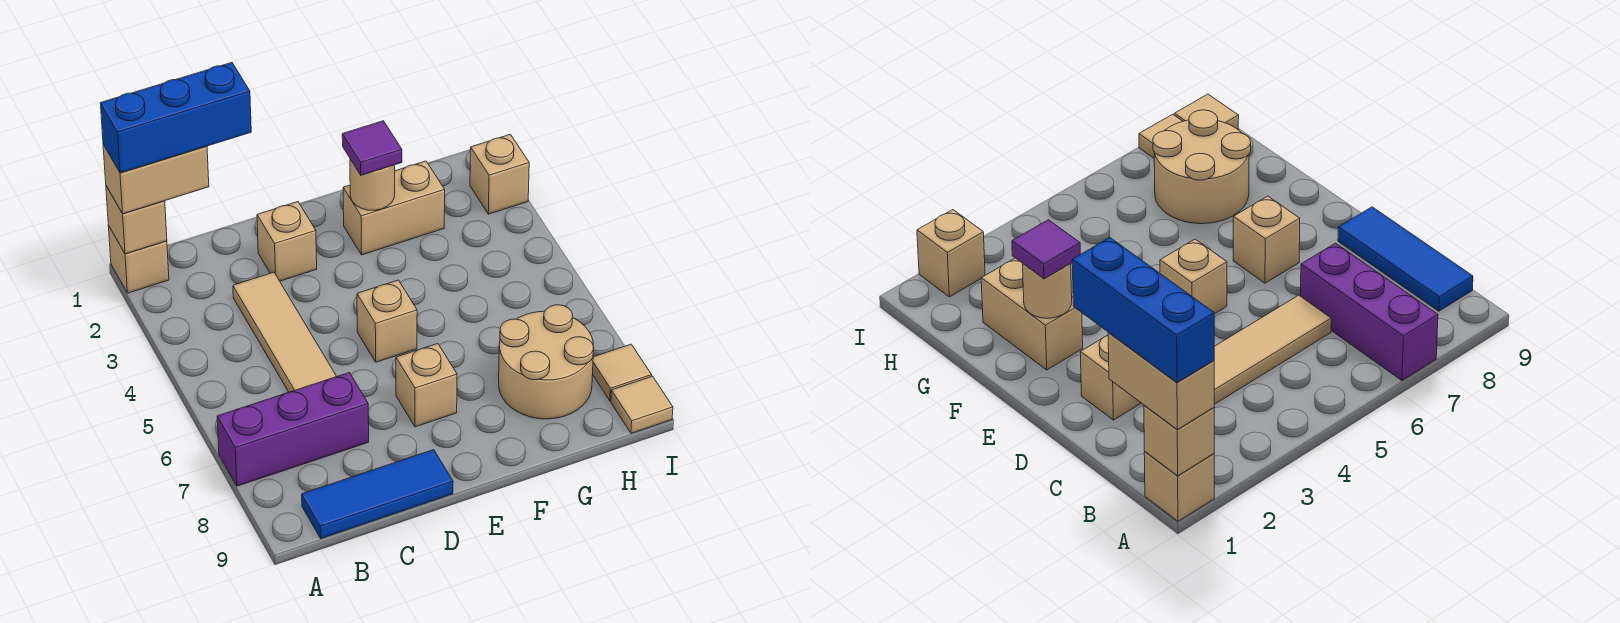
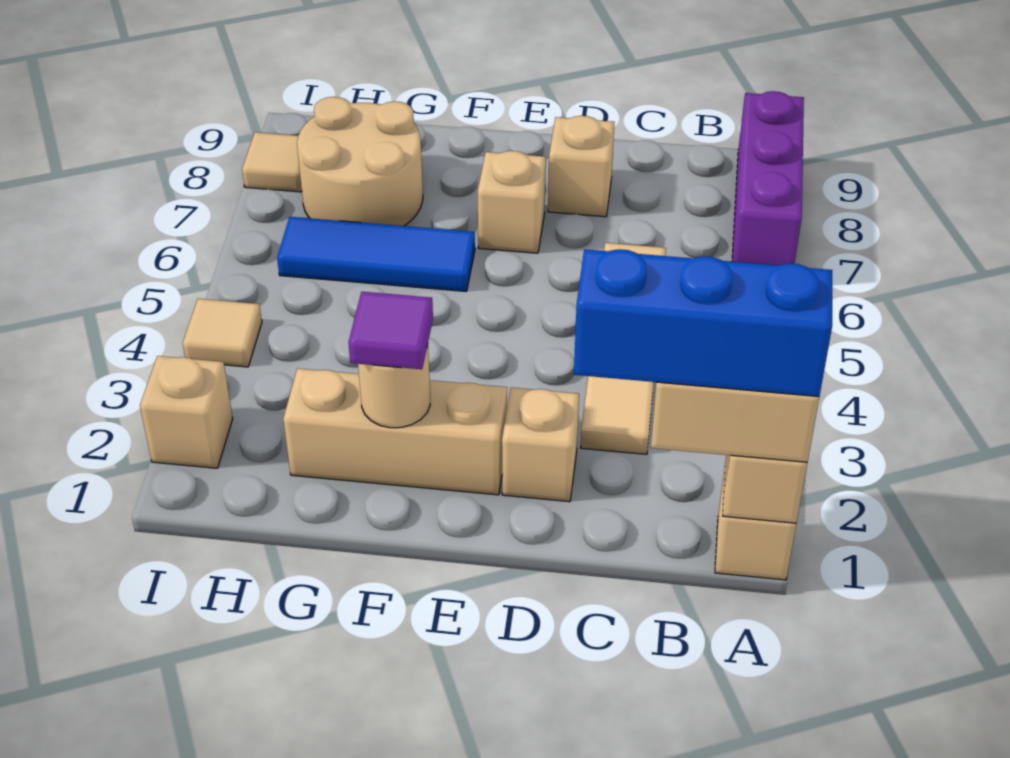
purple brick A7:C7 level 1 -> purple brick A7:A9 level 1
blue tile B9:D9 level 1 -> blue tile F6:H6 level 1
tan brick E5 level 1 -> tan brick D8 level 1
tan brick F2:G2 level 1 -> tan brick E2:G2 level 1
tan tile I9 level 1 -> tan tile I4 level 1

